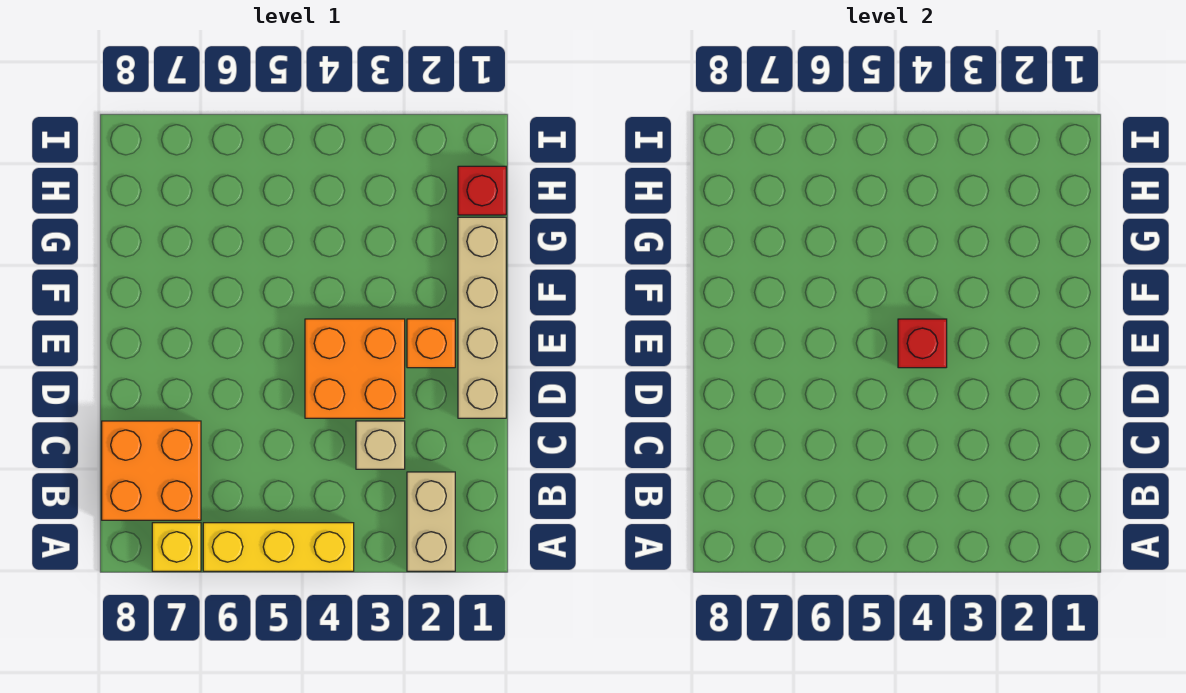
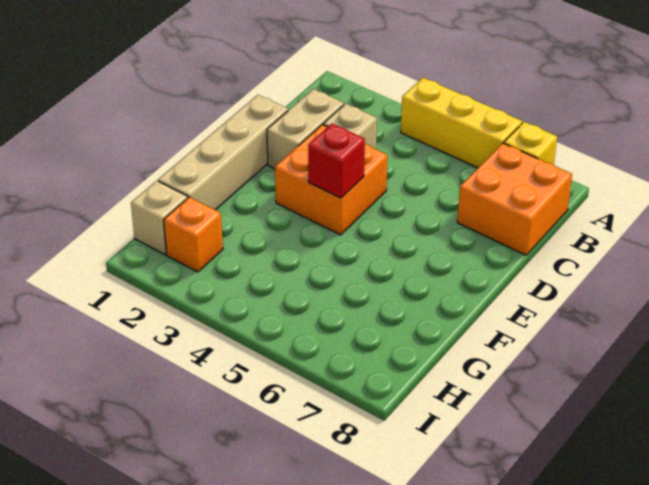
tan brick A2:B2 level 1 -> tan brick C2:D2 level 1
orange brick E2 level 1 -> orange brick H2 level 1
red brick H1 level 1 -> tan brick H1 level 1

